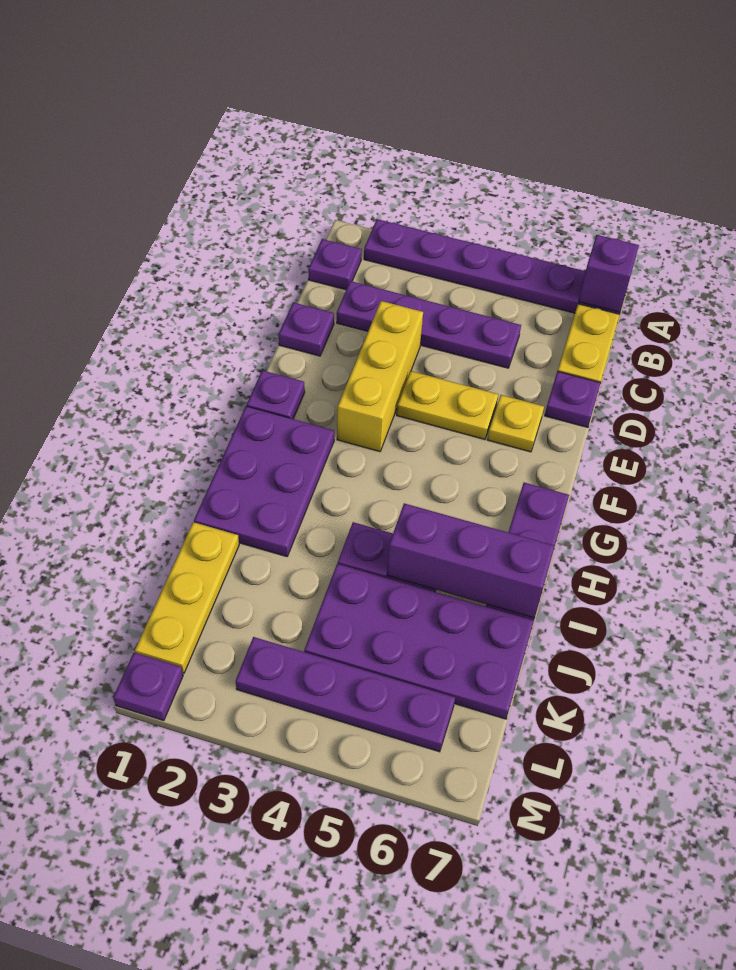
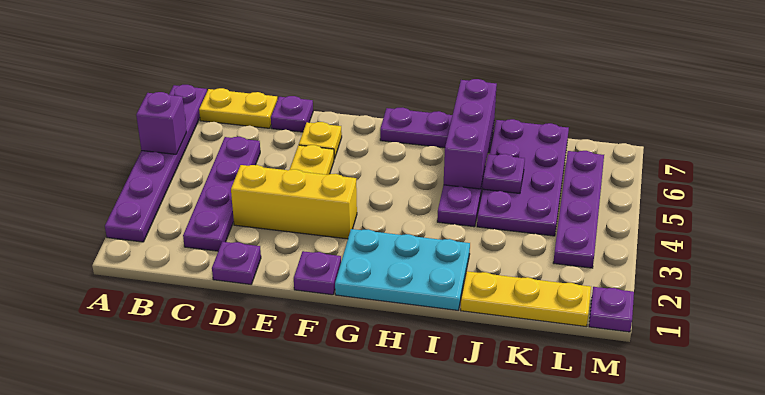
purple brick A7 level 2 -> purple brick A5 level 2
purple plate B1 level 1 -> purple plate J5 level 2
purple plate G1:I2 level 1 -> cyan plate G1:I2 level 1

